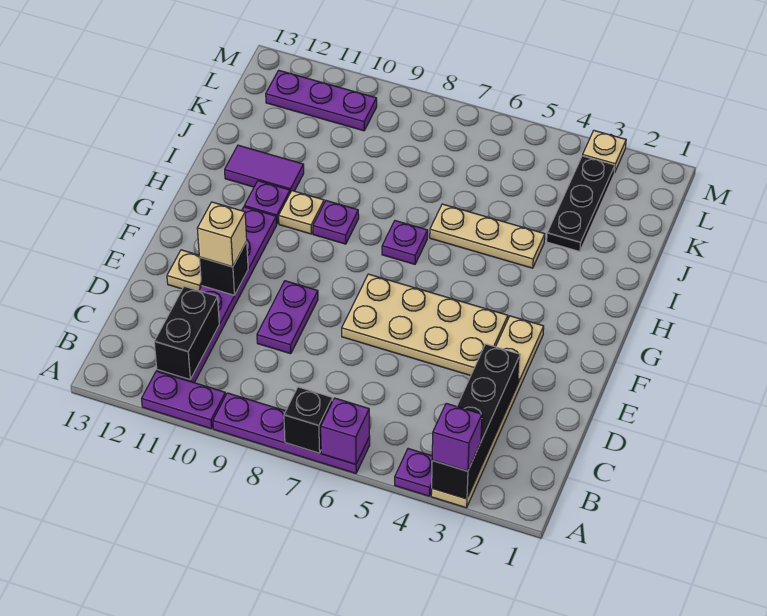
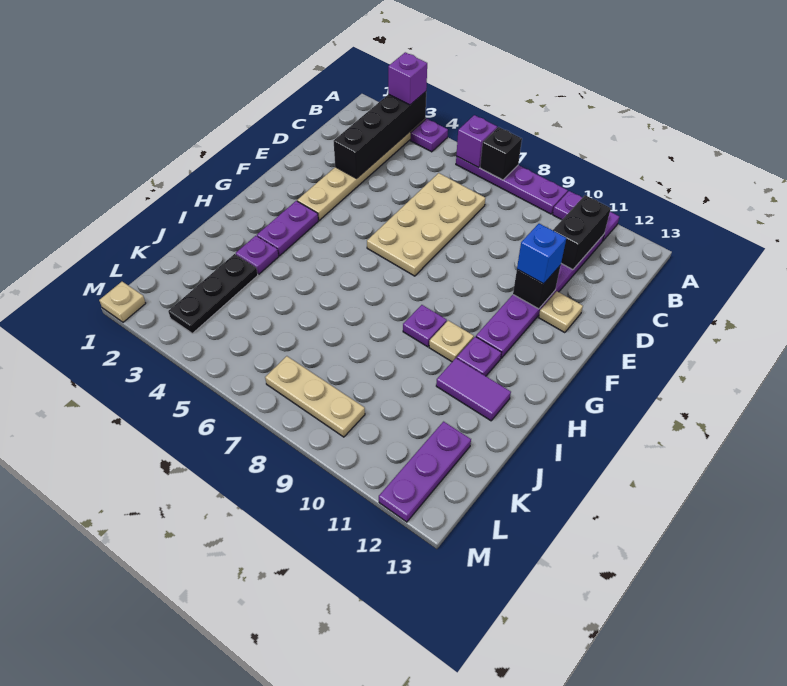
purple plate D9:E9 level 1 -> purple plate G3:H3 level 1
tan plate E4:F7 level 1 -> tan plate C6:F7 level 1
tan brick E11 level 3 -> blue brick E11 level 3
purple plate H7 level 1 -> purple plate I3 level 1
tan plate I4:I6 level 1 -> tan plate L7:L9 level 1
purple plate L10:L12 level 1 -> purple plate K12:M12 level 1
tan plate M3 level 1 -> tan plate M1 level 1

